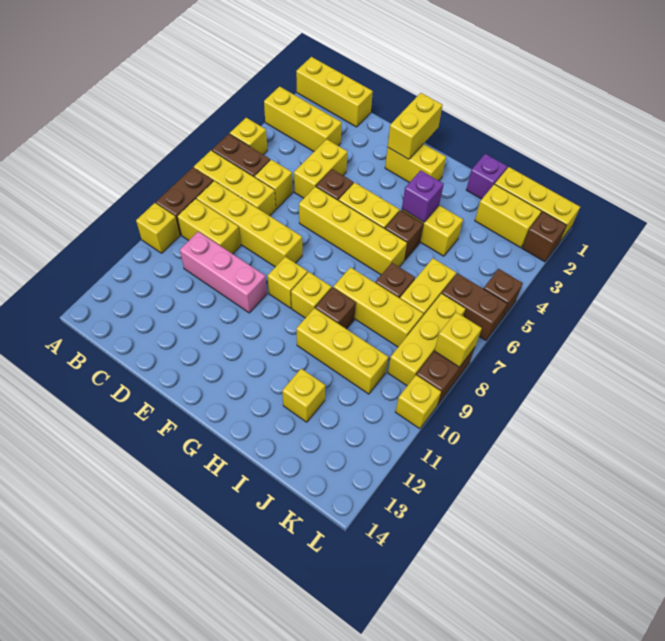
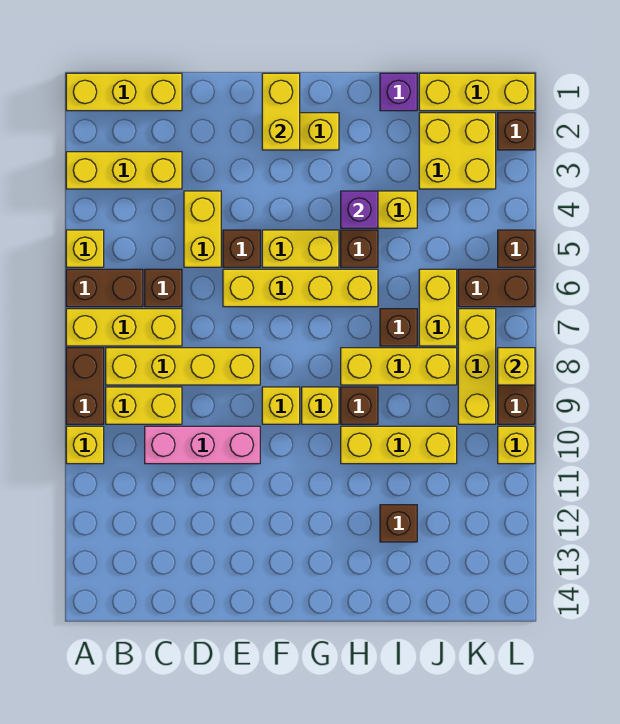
yellow brick C6 level 1 -> brown brick C6 level 1
yellow brick I12 level 1 -> brown brick I12 level 1
yellow brick J2:K2 level 1 -> yellow brick J2:K3 level 1

